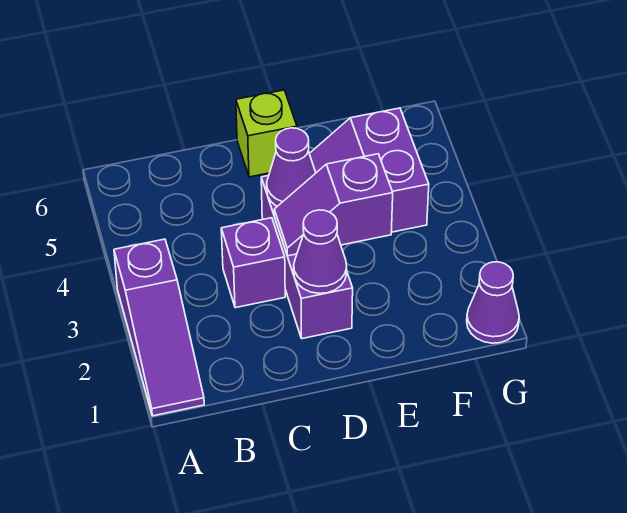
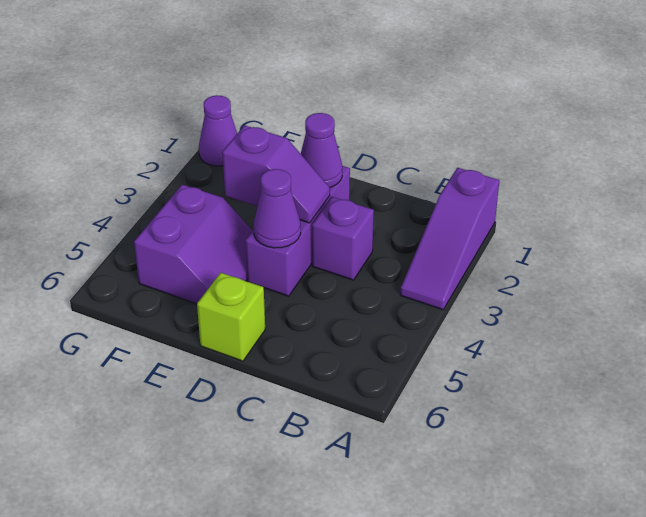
purple slope A1:A3 level 1 top 3 -> purple slope A1:A3 level 1 top 1

